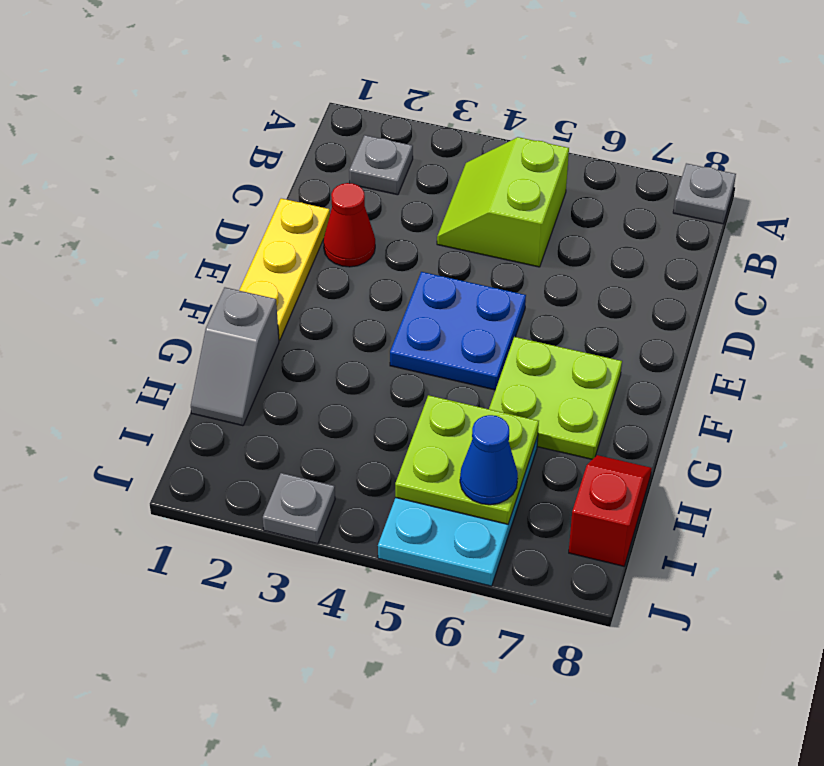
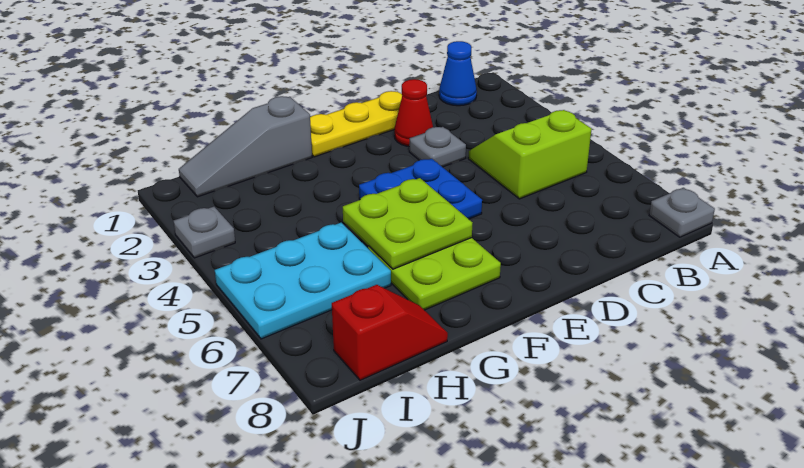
grey plate B2 level 1 -> grey plate D3 level 1
grey slope G1:H1 level 1 top G -> grey slope G1:I1 level 1 top G
lime plate H5:I6 level 2 -> lime plate F5:G6 level 2
blue cone I6 level 3 -> blue cone B1 level 1

